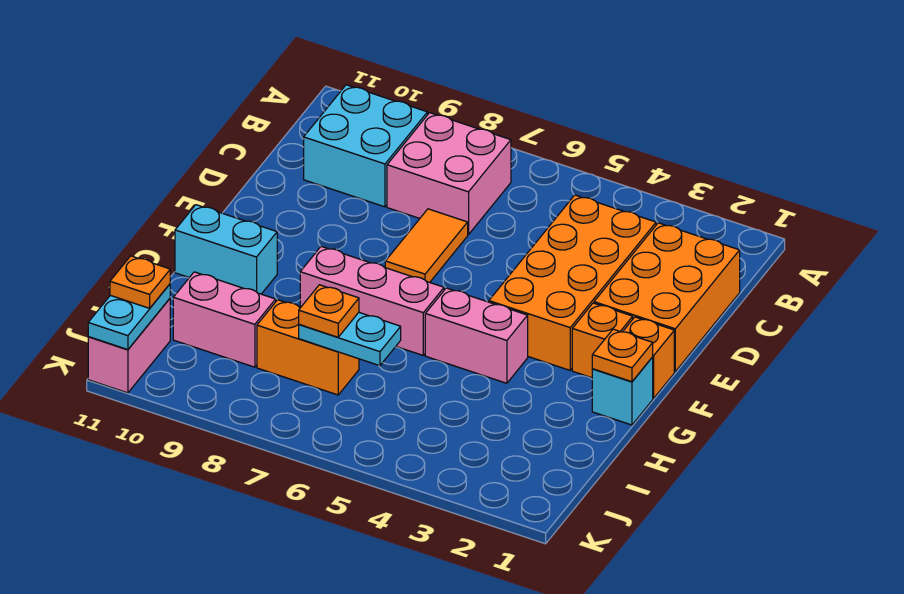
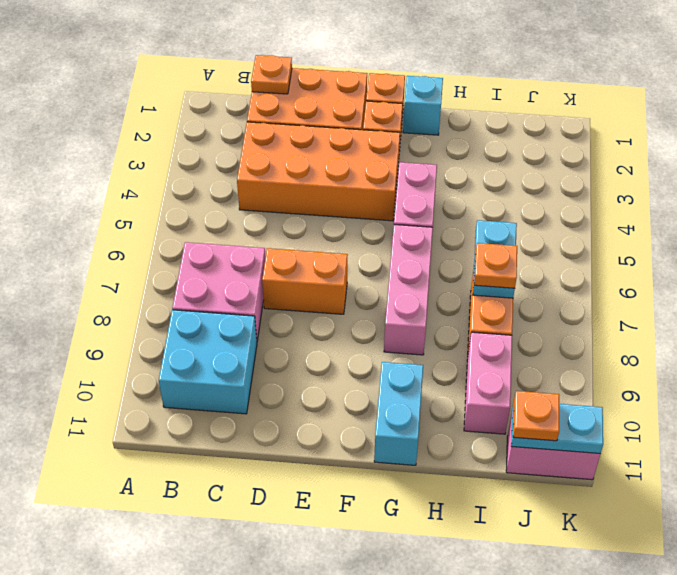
orange tile D7:E7 level 1 -> orange brick D7:E7 level 1
orange plate G1 level 2 -> orange plate C1 level 2

